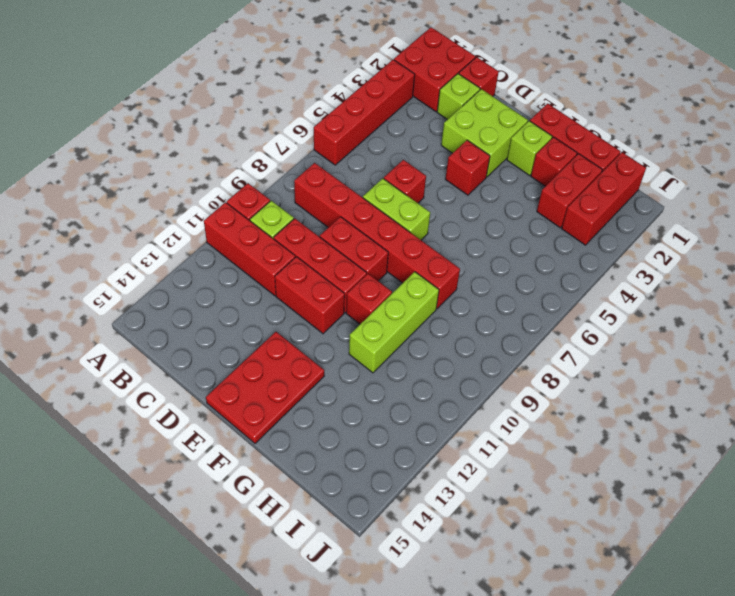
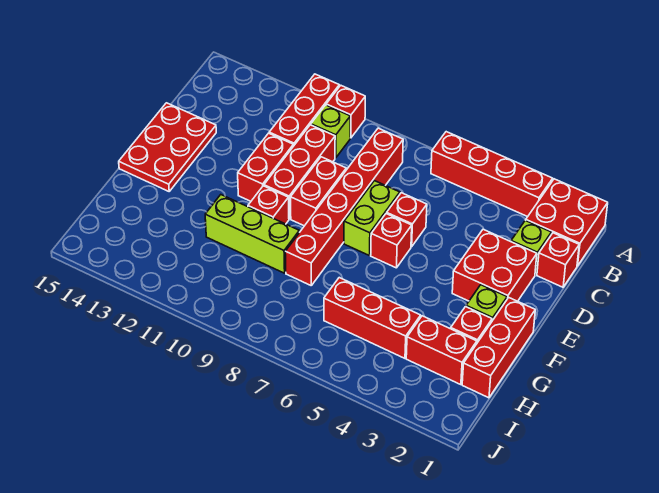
lime brick D2:E3 level 1 -> red brick D2:E3 level 1
red brick E4 level 1 -> red brick E6 level 1
red plate E13:F15 level 1 -> red plate D14:F15 level 1
red brick I1:I3 level 1 -> red brick H4:H6 level 1

